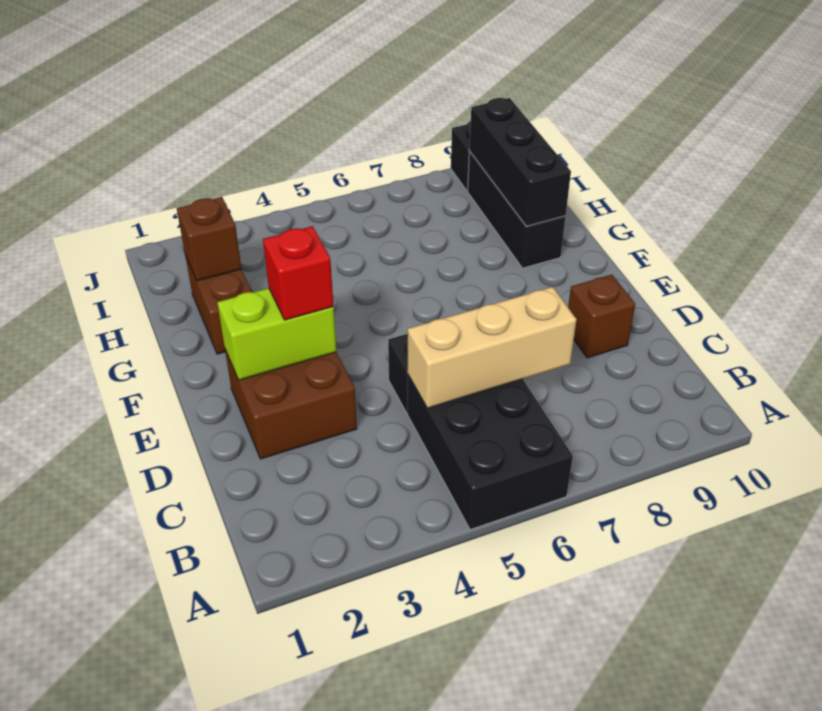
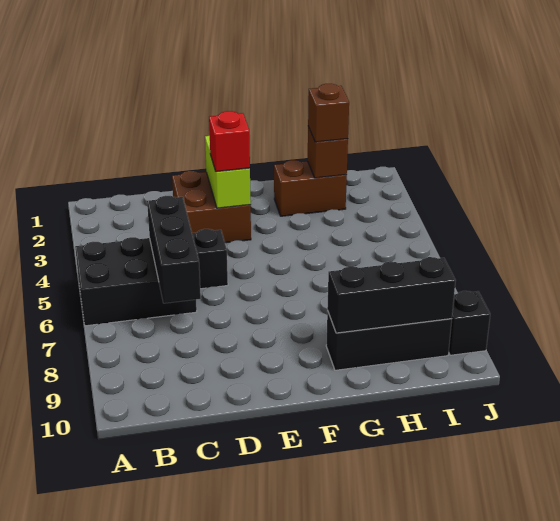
tan brick C5:C7 level 2 -> black brick C5:C7 level 2
brown brick D9 level 1 -> brown brick H2 level 3

